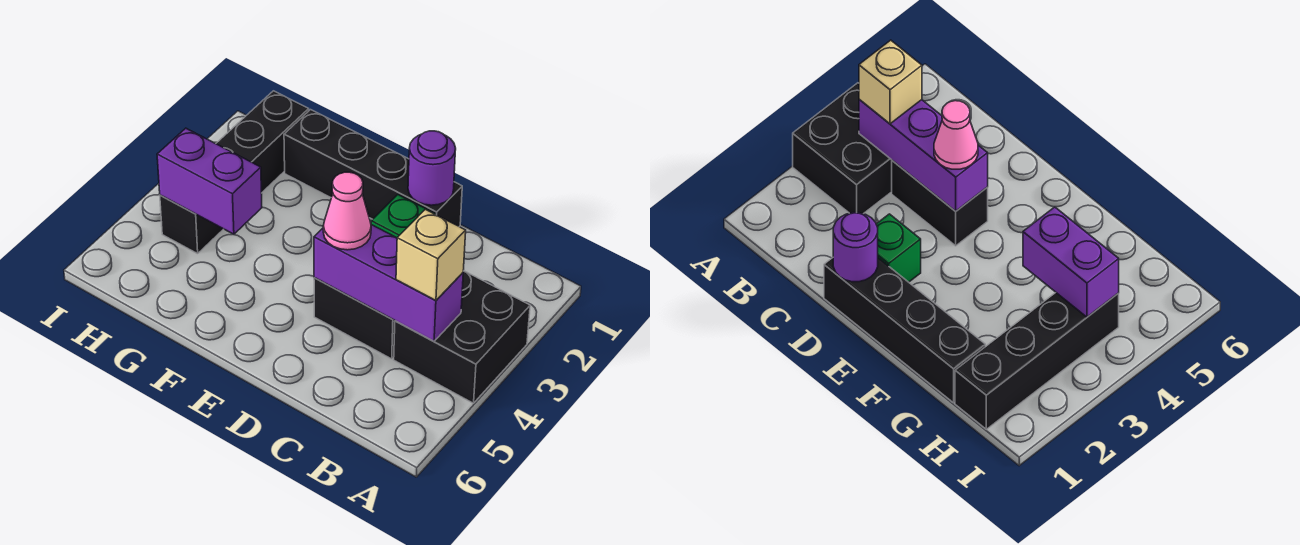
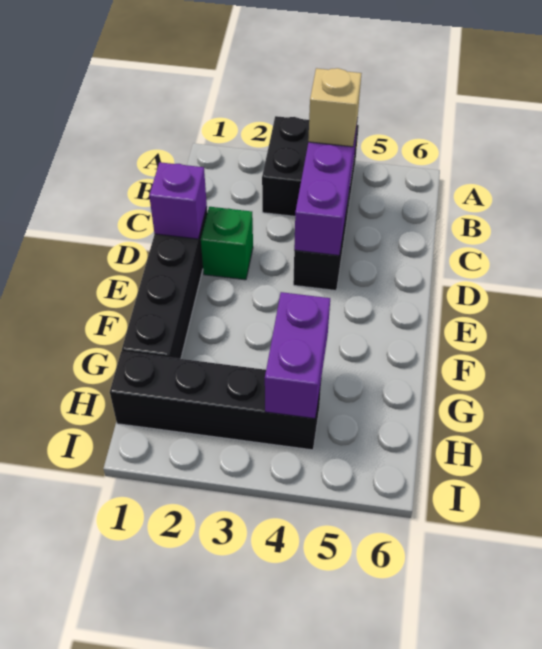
purple round brick D1 level 2 -> purple brick D1 level 2
pink cone D4 level 3 -> none

